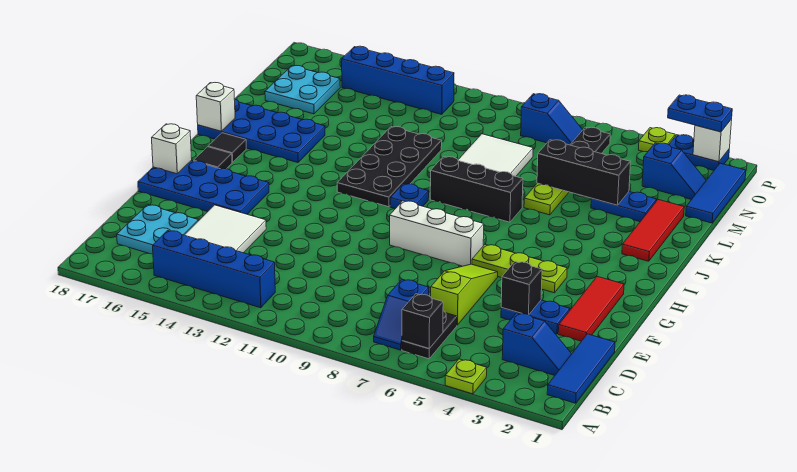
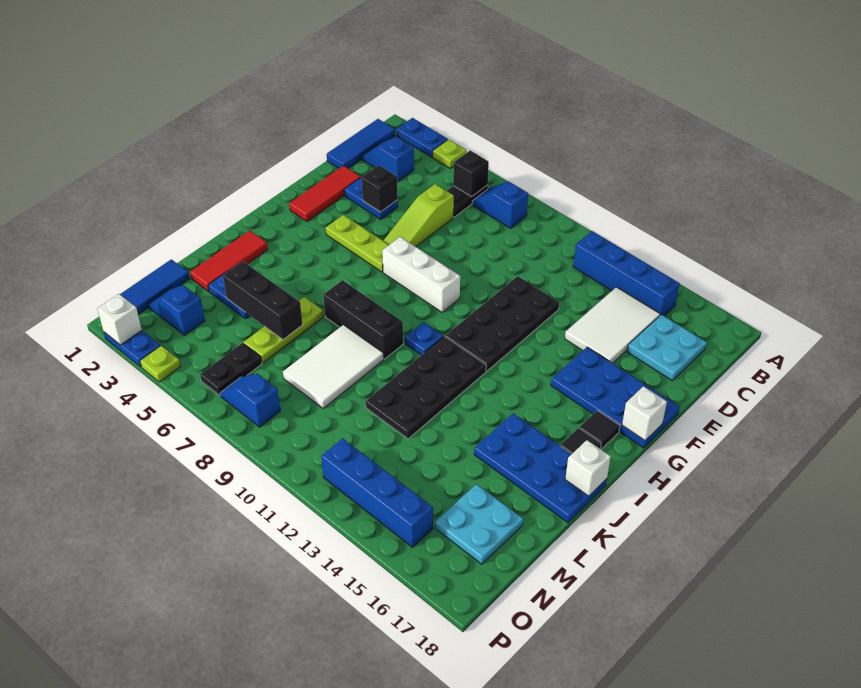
blue slope B7:C7 level 1 top C -> blue slope B7:B8 level 1 top 8
none -> black plate E11:H12 level 1
blue plate P2:P3 level 3 -> blue plate A2:A3 level 1

